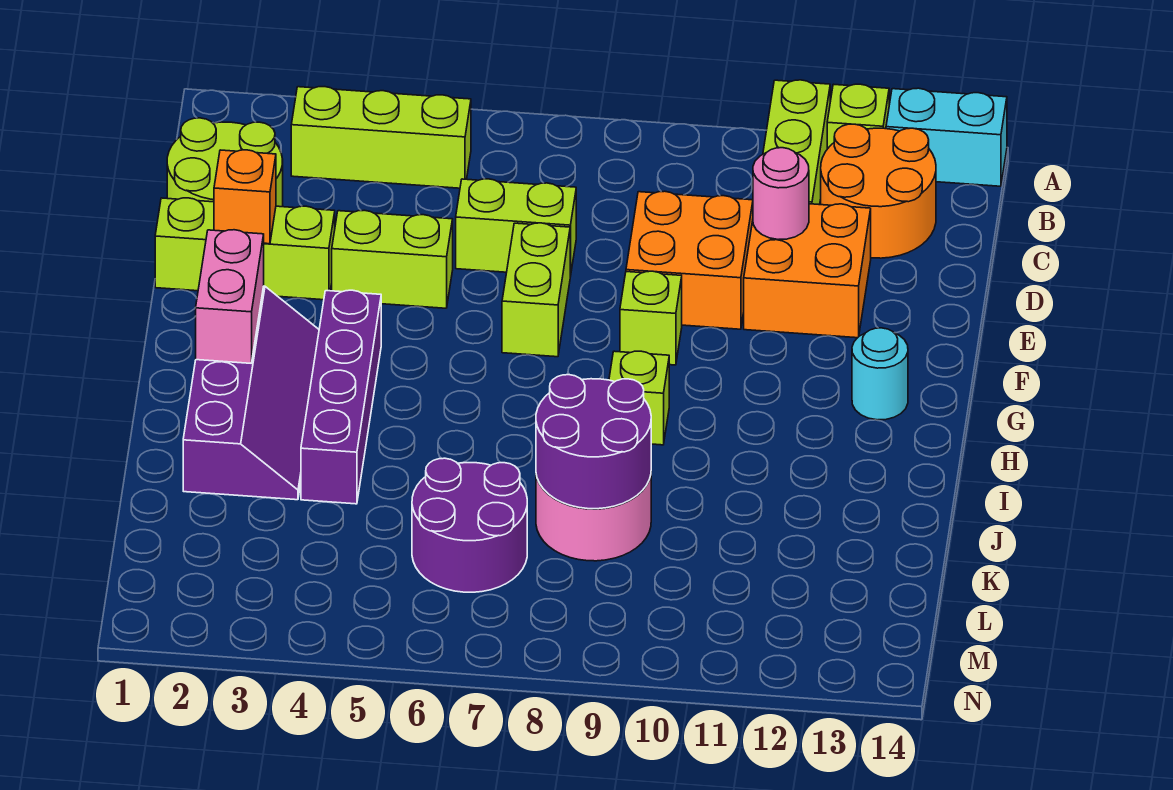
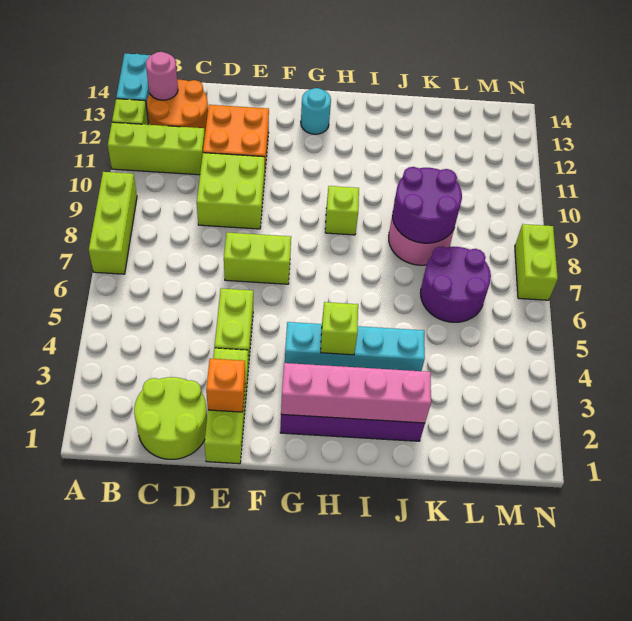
lime brick B3:B5 level 1 -> lime brick A7:A9 level 1
lime brick D6:D7 level 1 -> lime brick N7:N8 level 1
orange brick D9:E10 level 1 -> lime brick D9:E10 level 1
pink round brick D11 level 2 -> pink round brick B13 level 2
lime brick F9 level 1 -> lime brick H4 level 2
pink brick G2:H2 level 2 -> pink brick G2:J2 level 2
purple brick G4:J4 level 1 -> cyan brick G4:J4 level 1

